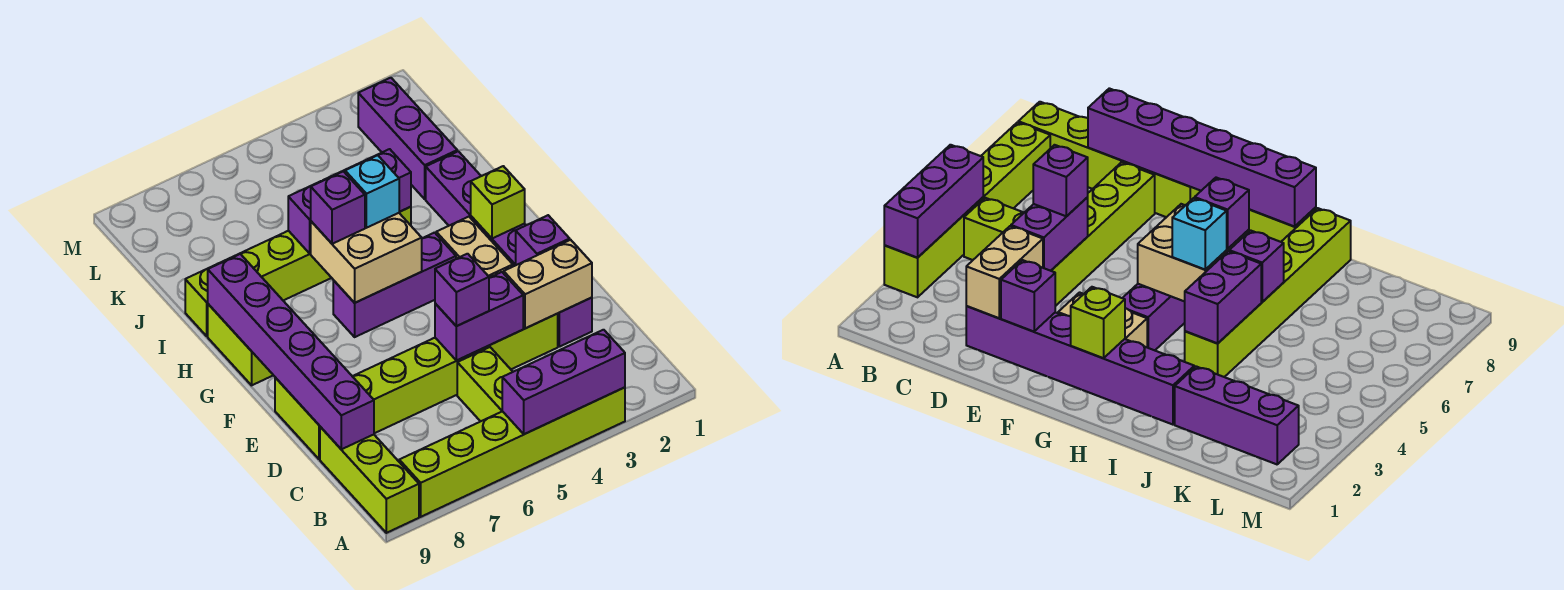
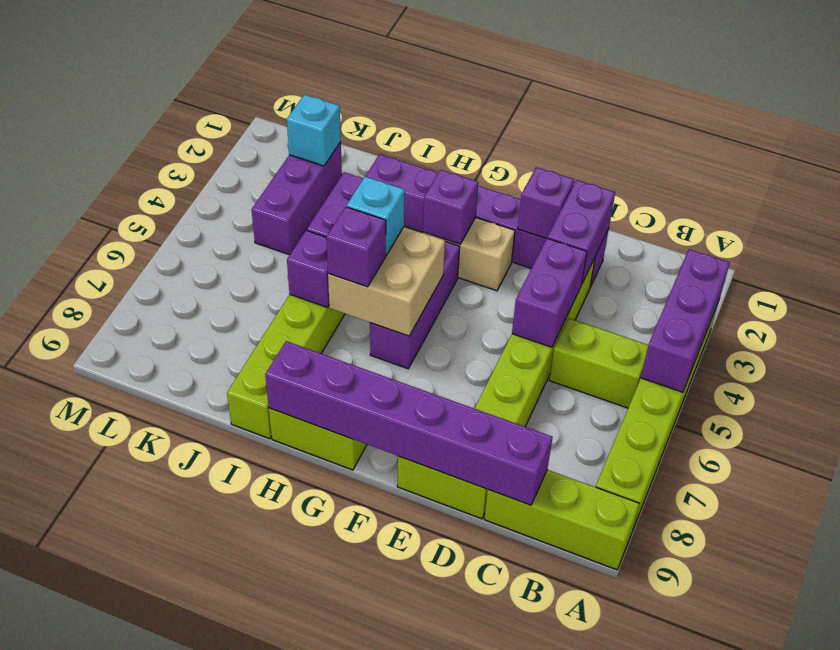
tan brick D2:D3 level 2 -> purple brick D2:D3 level 2
purple brick D5 level 3 -> purple brick G3 level 2
lime brick G2 level 2 -> none
purple brick J2:L2 level 1 -> purple brick K2:K4 level 1
none -> cyan brick K2 level 2

